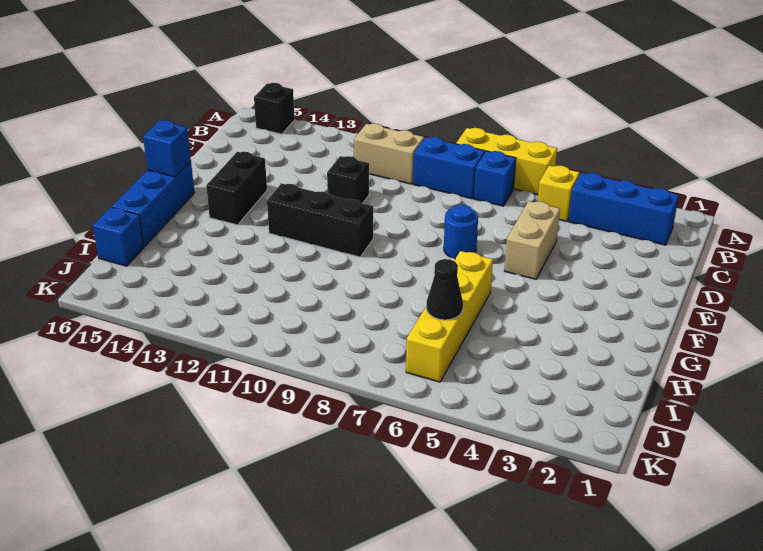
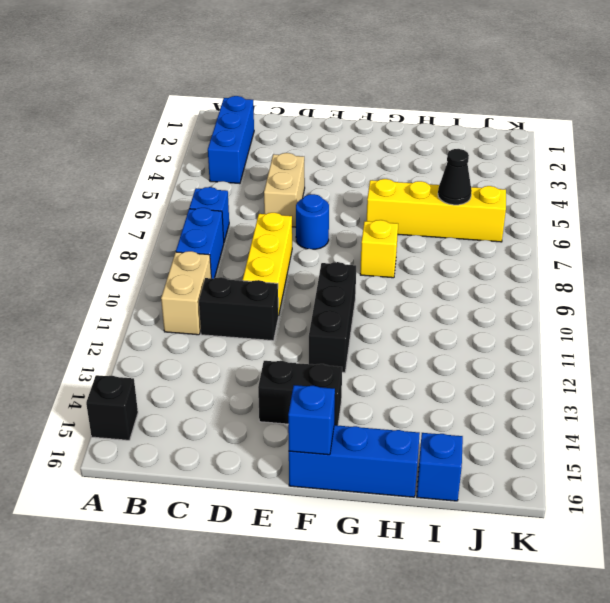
yellow brick A6:A8 level 1 -> yellow brick D8:D10 level 1
yellow brick B5 level 1 -> yellow brick G8 level 1
tan brick D5:E5 level 1 -> tan brick D5:D6 level 1
black brick D11 level 1 -> black brick C11:D11 level 1

